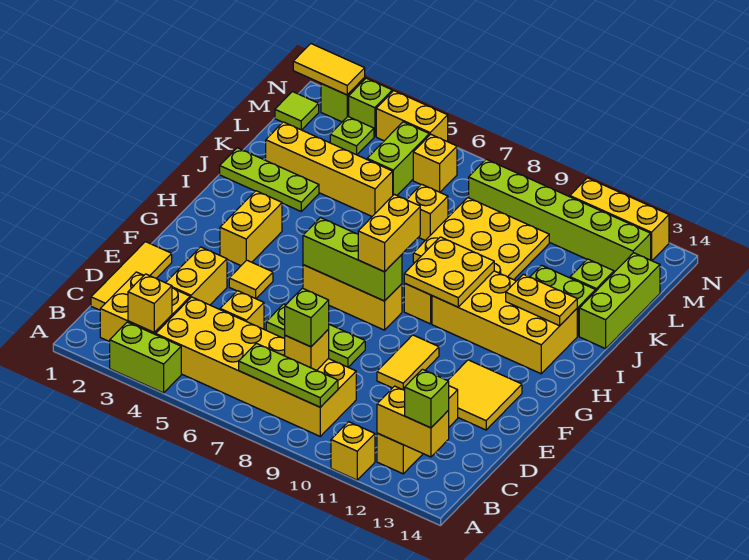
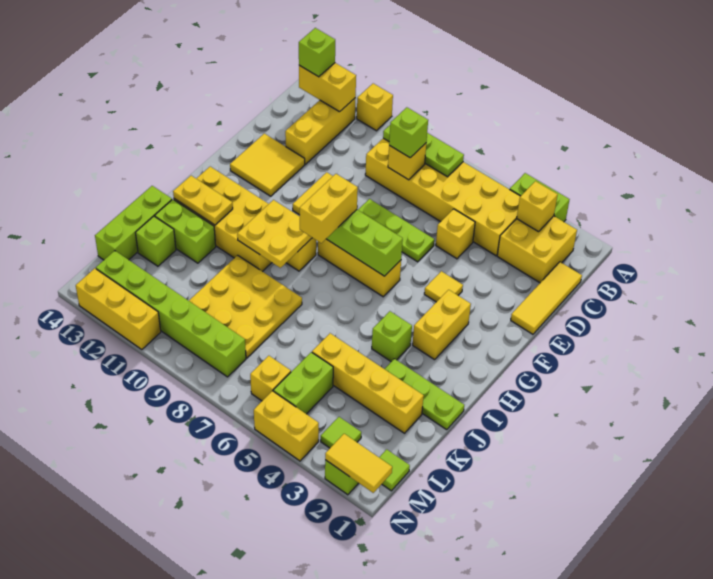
yellow brick D3:E3 level 1 -> none
yellow brick K7 level 1 -> none
lime plate M3 level 1 -> lime tile M3 level 1
lime brick N3 level 1 -> lime brick I4 level 1

